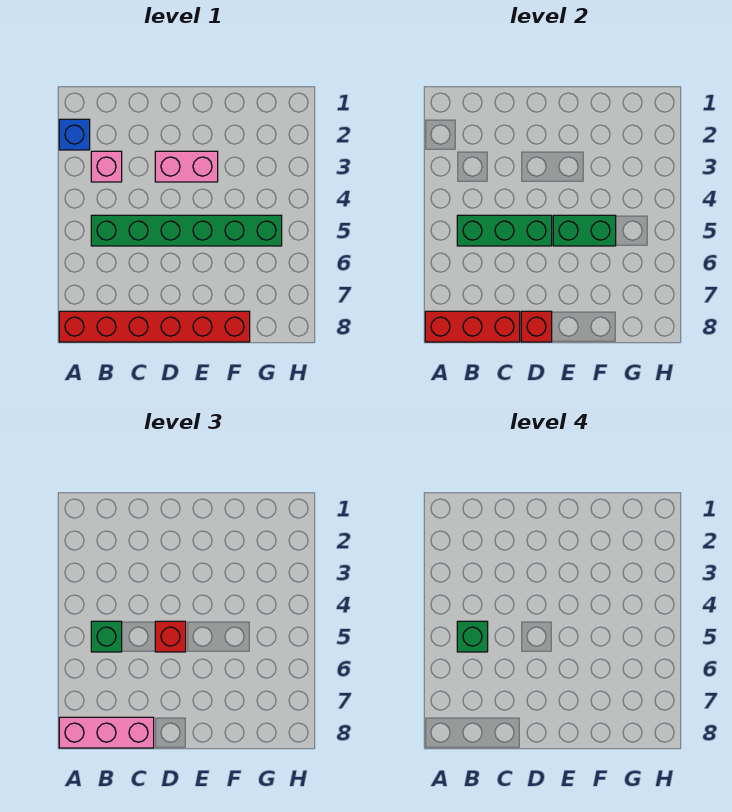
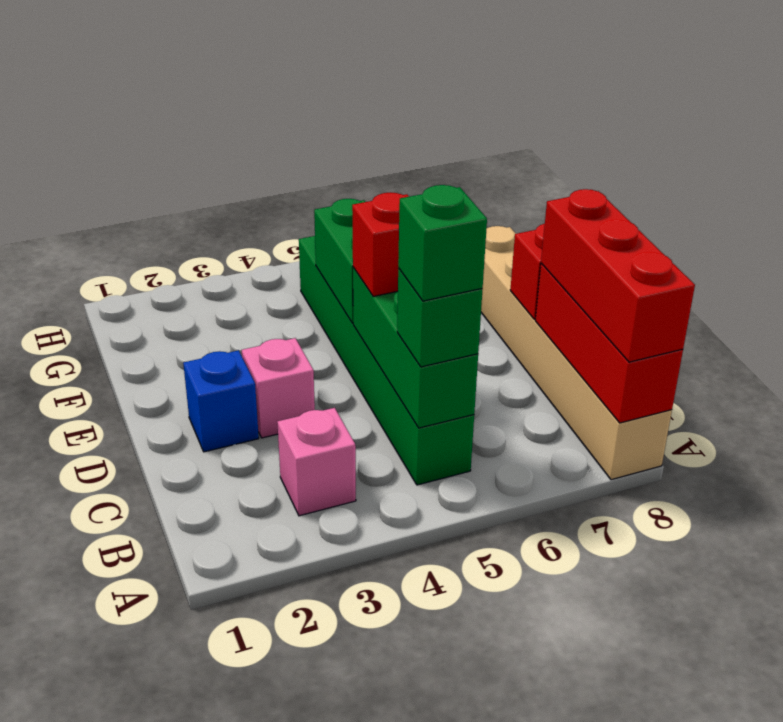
blue brick A2 level 1 -> blue brick D2 level 1
red brick A8:F8 level 1 -> tan brick A8:F8 level 1
pink brick A8:C8 level 3 -> red brick A8:C8 level 3
pink brick D3:E3 level 1 -> pink brick D3 level 1

